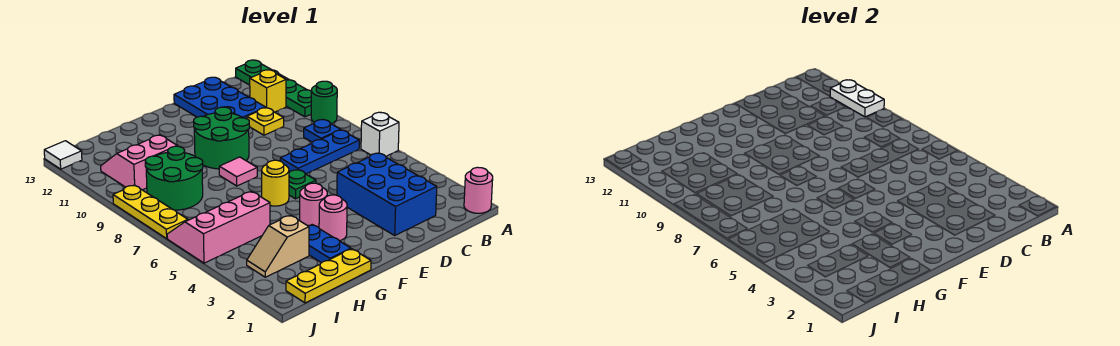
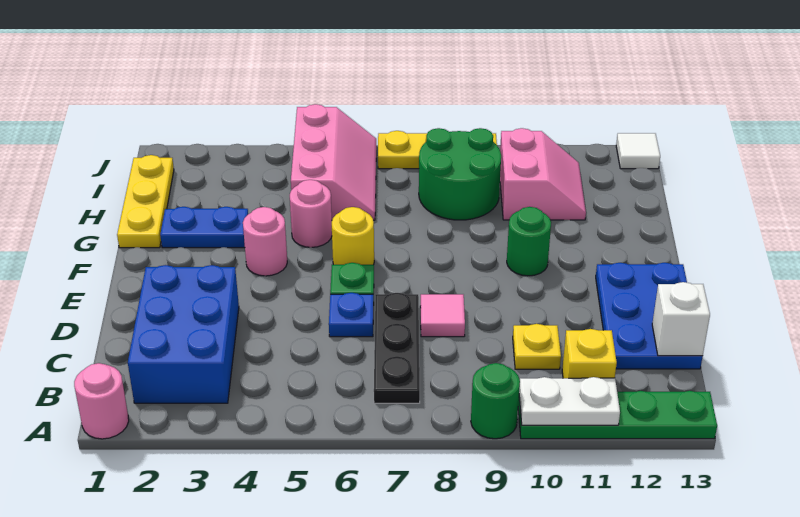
white brick A6 level 1 -> white brick C13 level 2
blue plate B7:D7 level 1 -> black plate B7:D7 level 1
blue plate B8 level 1 -> blue plate D6 level 1
blue brick C2:D4 level 1 -> blue brick B2:D3 level 1
blue plate C11:D13 level 1 -> blue plate C12:E13 level 1
green round brick E9:F10 level 1 -> green round brick F10 level 1
pink round brick F3 level 1 -> pink round brick G5 level 1
pink tile F8 level 1 -> pink tile D8 level 1
tan slope H3:I3 level 1 top H -> none

